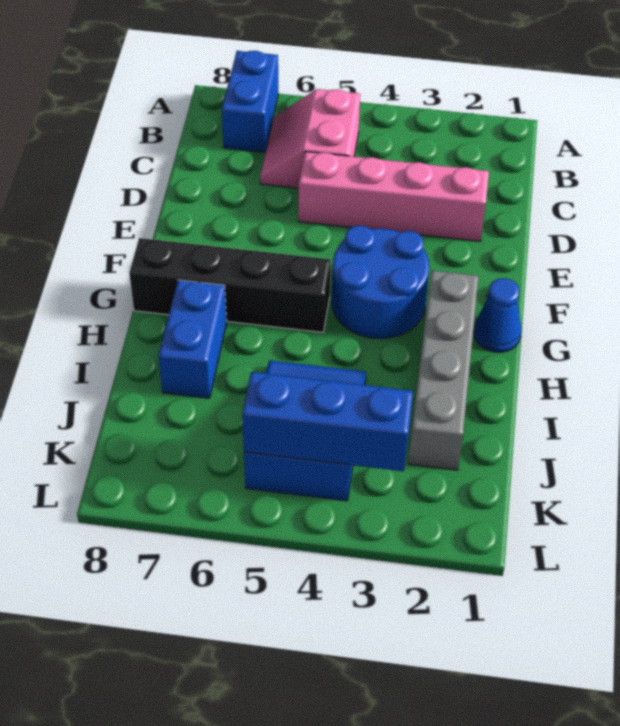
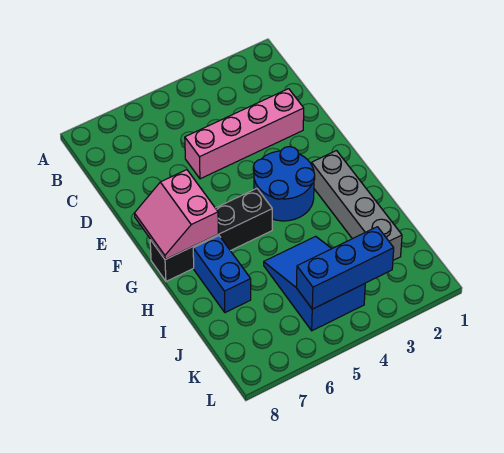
blue brick A7:B7 level 1 -> none
pink slope B5:C6 level 1 top 5 -> pink slope F7:G8 level 2 top 7
blue cone G1 level 1 -> none

